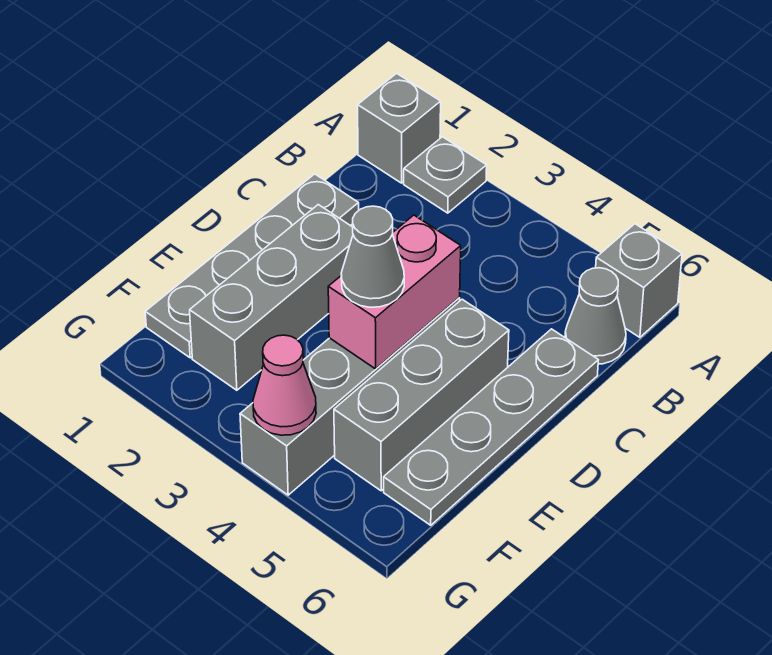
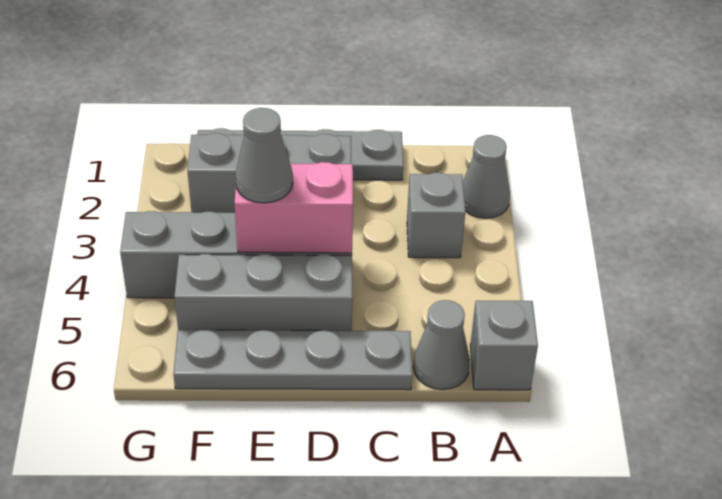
grey brick A1 level 1 -> grey brick B3 level 1
grey plate A2 level 1 -> grey cone A2 level 1
pink cone G4 level 2 -> none

